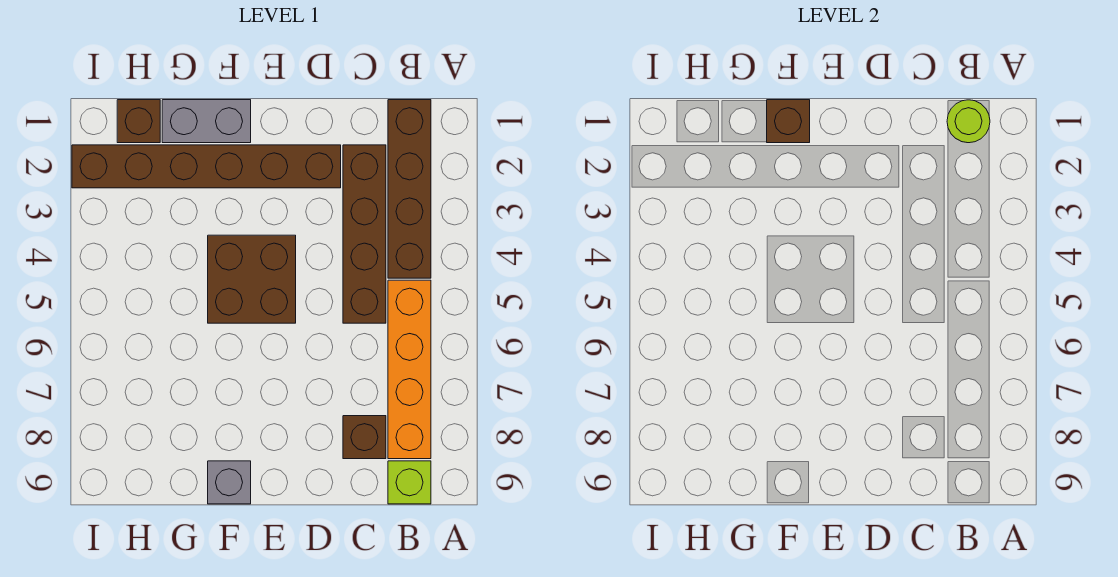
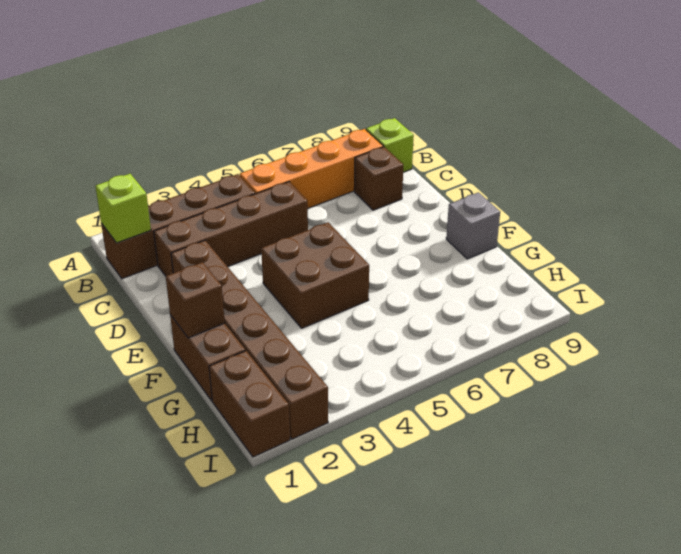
lime round brick B1 level 2 -> lime brick B1 level 2
grey brick F1:G1 level 1 -> brown brick F1:G1 level 1
brown brick H1 level 1 -> brown brick H1:I1 level 1

